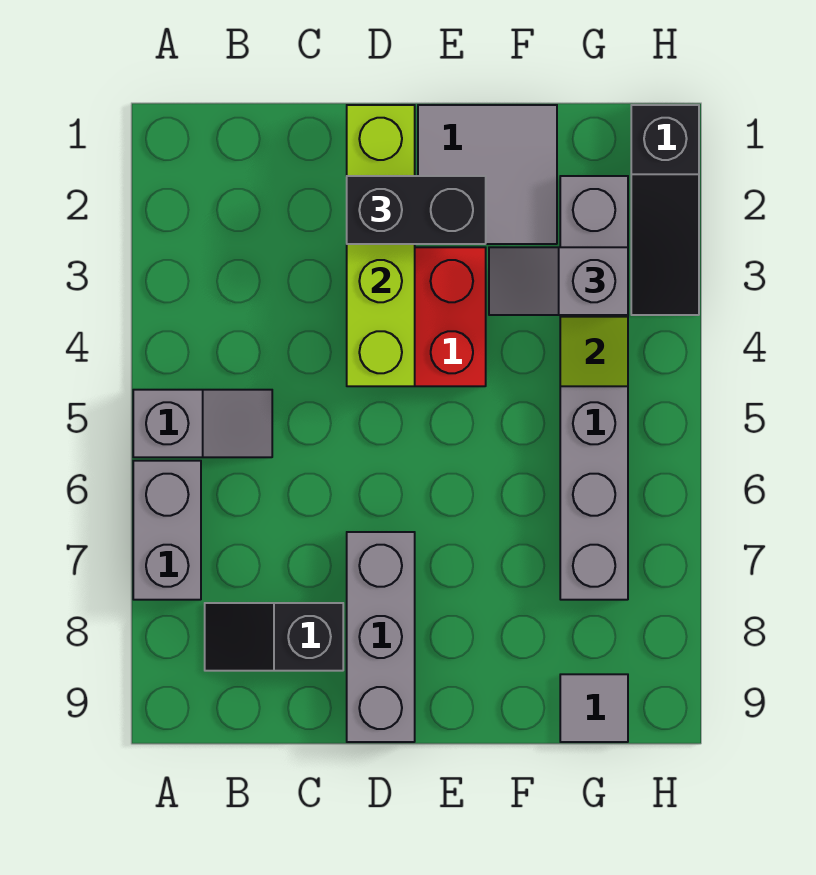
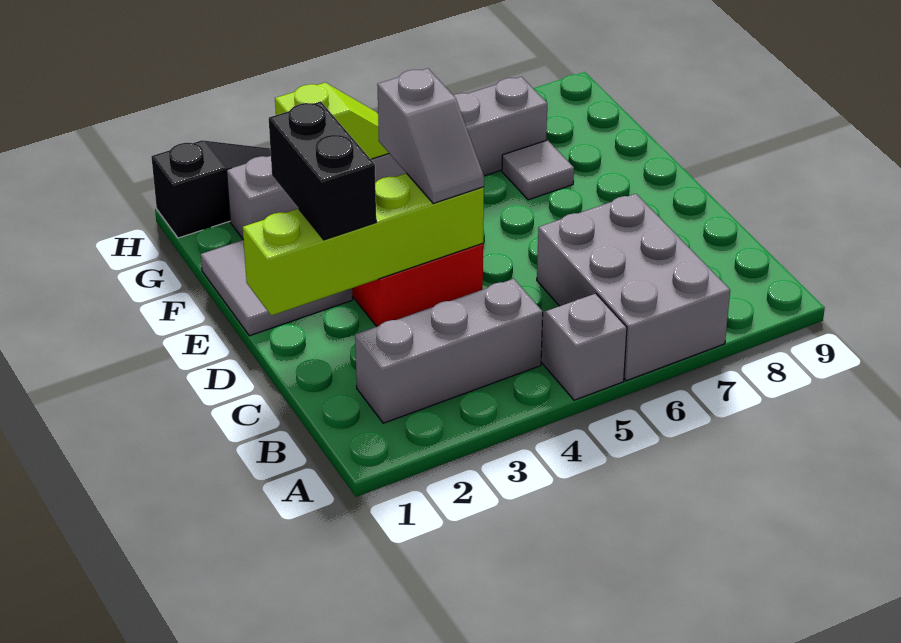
grey brick A6:A7 level 1 -> grey brick A6:C7 level 1
black slope B8:C8 level 1 top C -> none
grey brick D7:D9 level 1 -> grey brick B2:B4 level 1
grey slope F3:G3 level 3 top G -> grey slope D4:E4 level 3 top E
grey tile G9 level 1 -> grey tile F7 level 1

